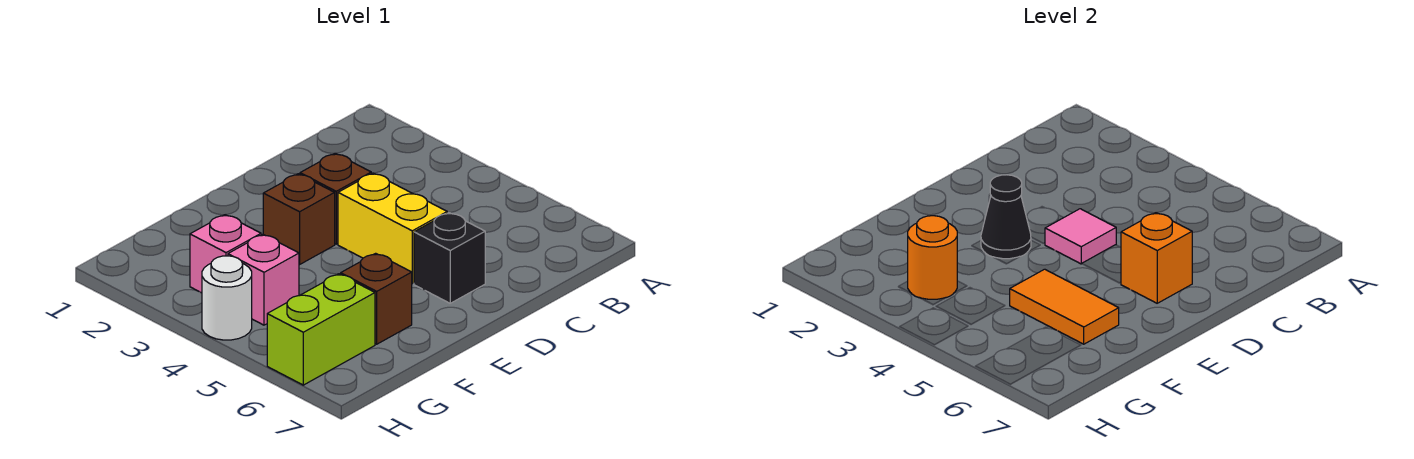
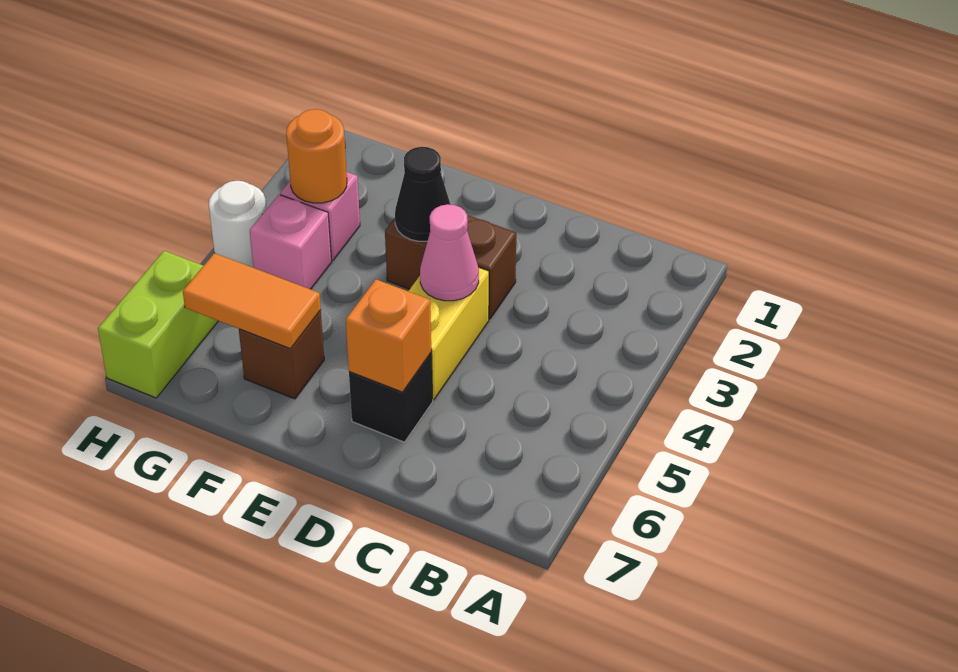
pink tile D4 level 2 -> pink cone D4 level 2
orange tile F5:F6 level 2 -> orange tile F6:G6 level 2
lime brick G6:H6 level 1 -> lime brick H6:H7 level 1

